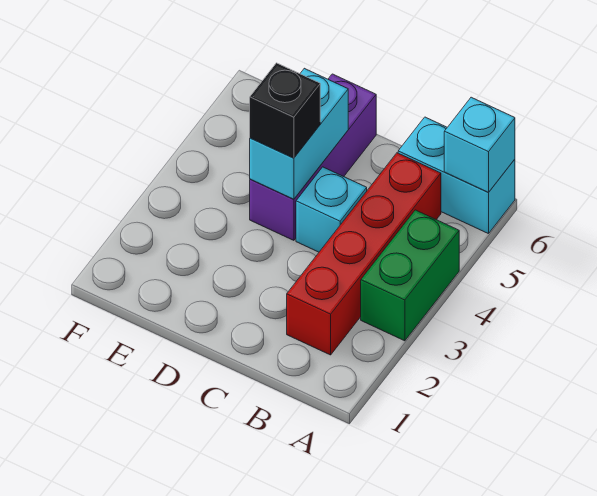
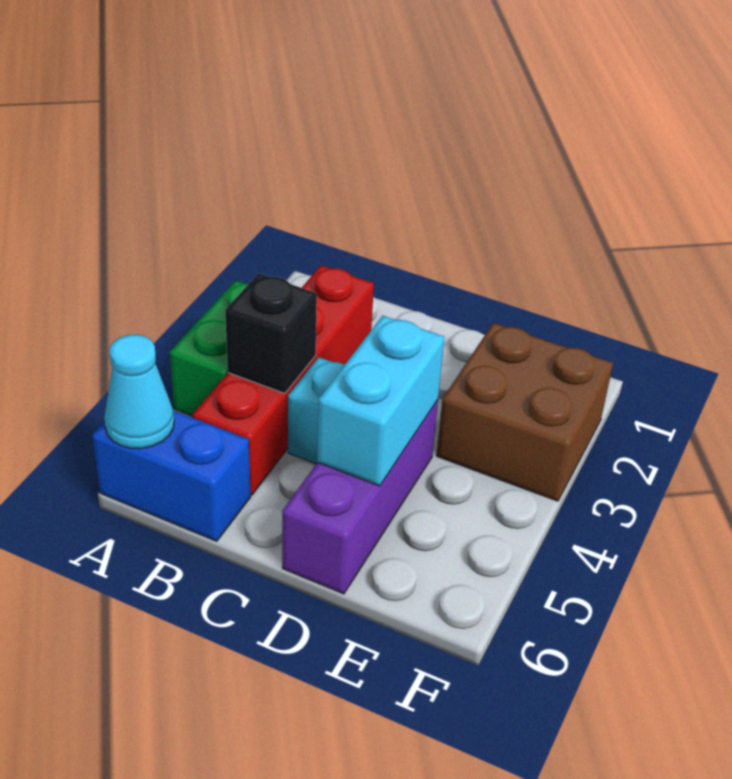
cyan brick A6:B6 level 1 -> blue brick A6:B6 level 1
cyan brick A6 level 2 -> cyan cone A6 level 2
black brick D4 level 3 -> black brick B4 level 2
none -> brown brick E2:F3 level 1

